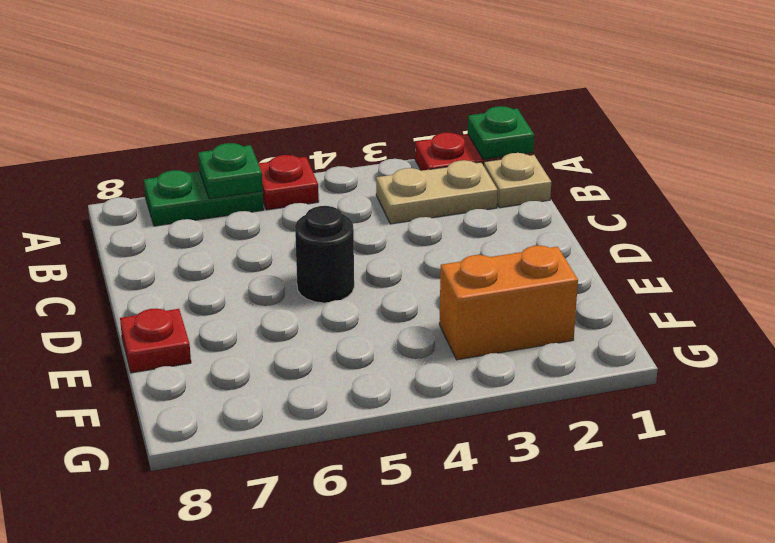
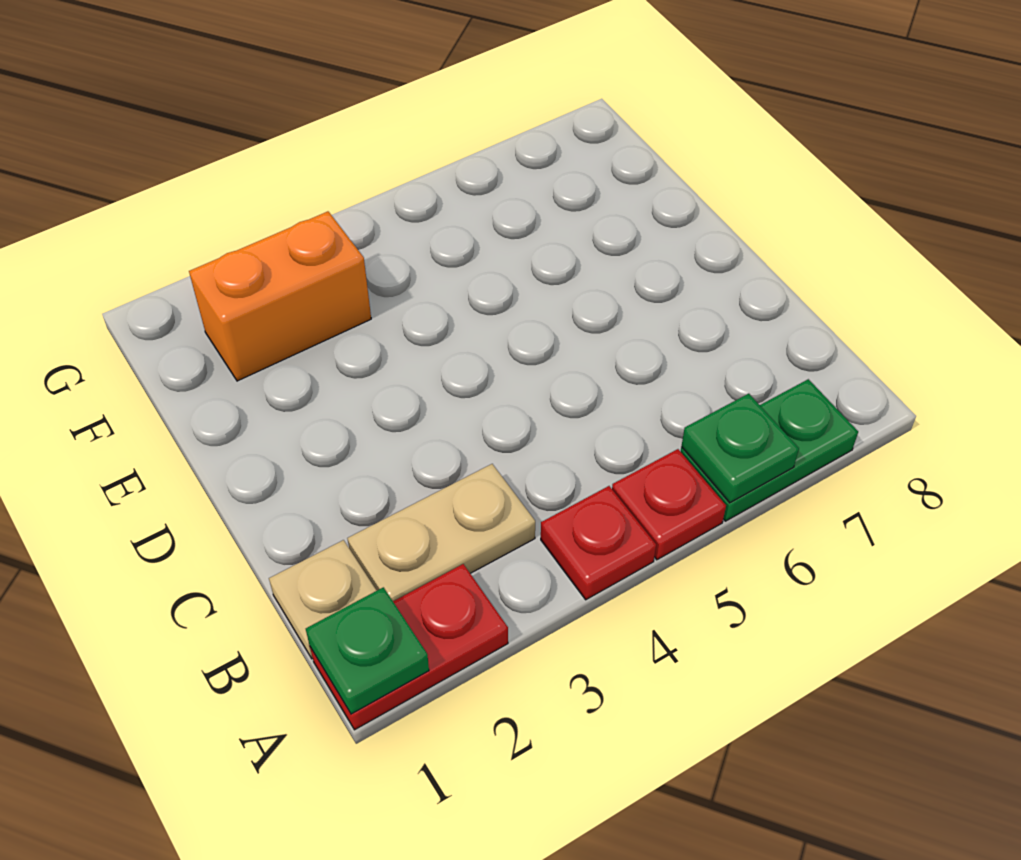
black round brick D5 level 1 -> none
red plate E8 level 1 -> red plate A4 level 1

